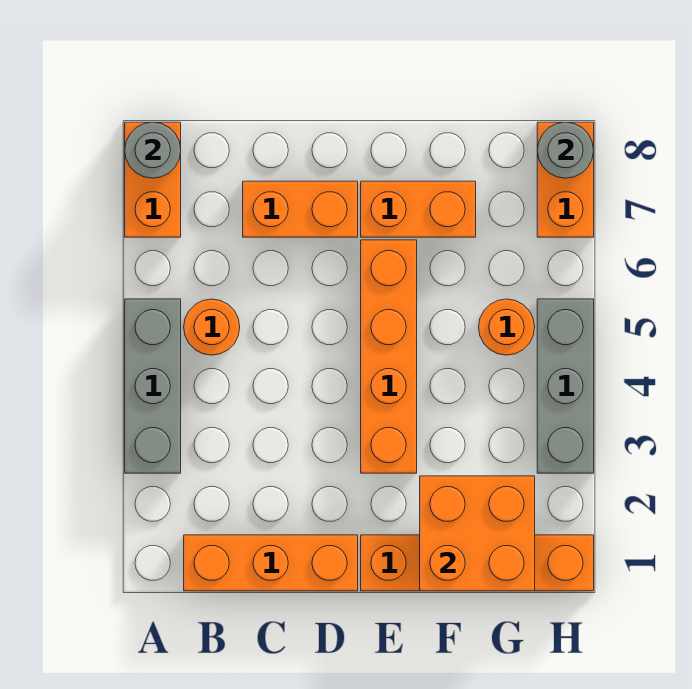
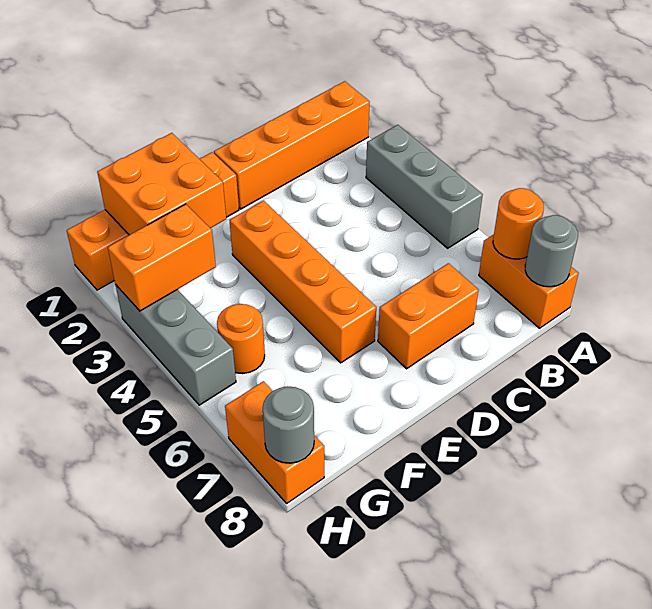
orange brick B1:D1 level 1 -> orange brick A1:D1 level 1
orange round brick B5 level 1 -> orange round brick A7 level 2
orange brick E7:F7 level 1 -> orange brick G3:H3 level 2

